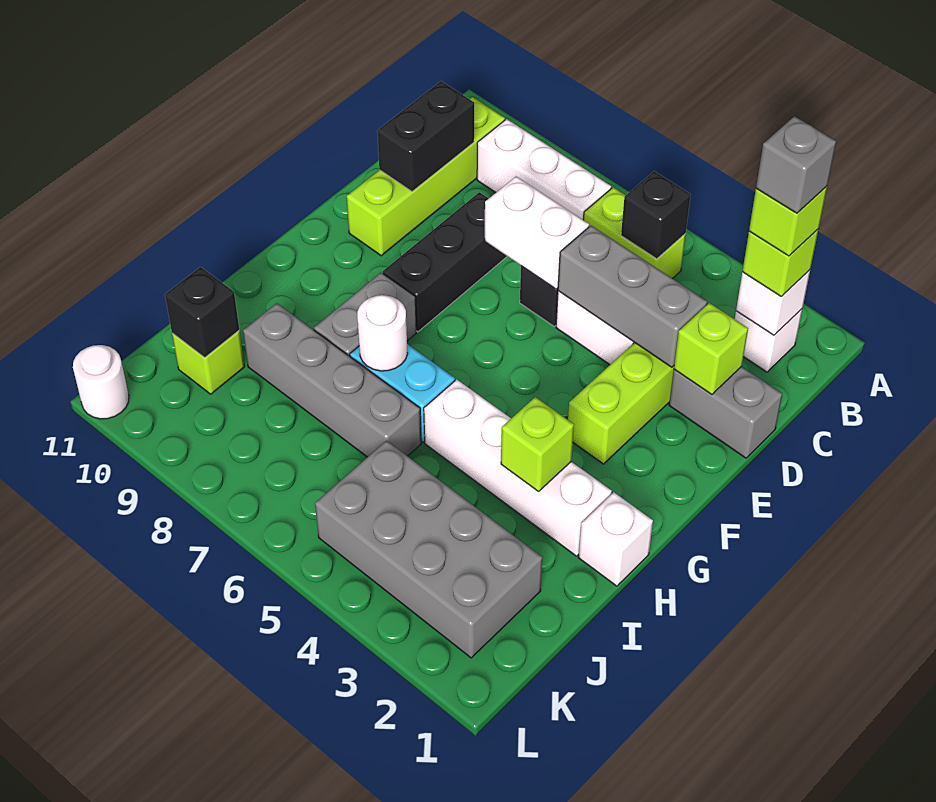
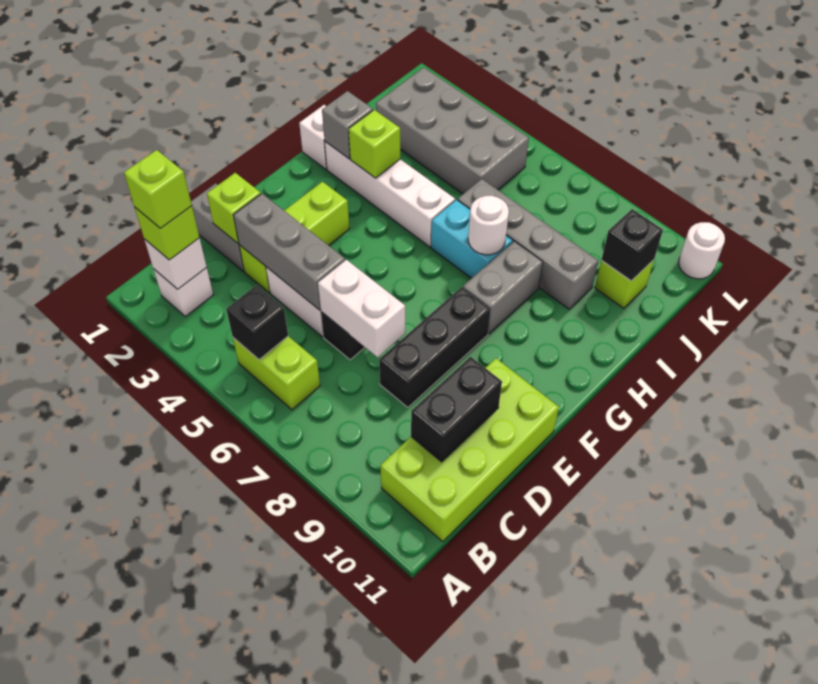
grey brick B2 level 5 -> grey brick H2 level 2
white brick B7:B9 level 1 -> none
lime brick B10:E10 level 1 -> lime brick B10:E11 level 1

